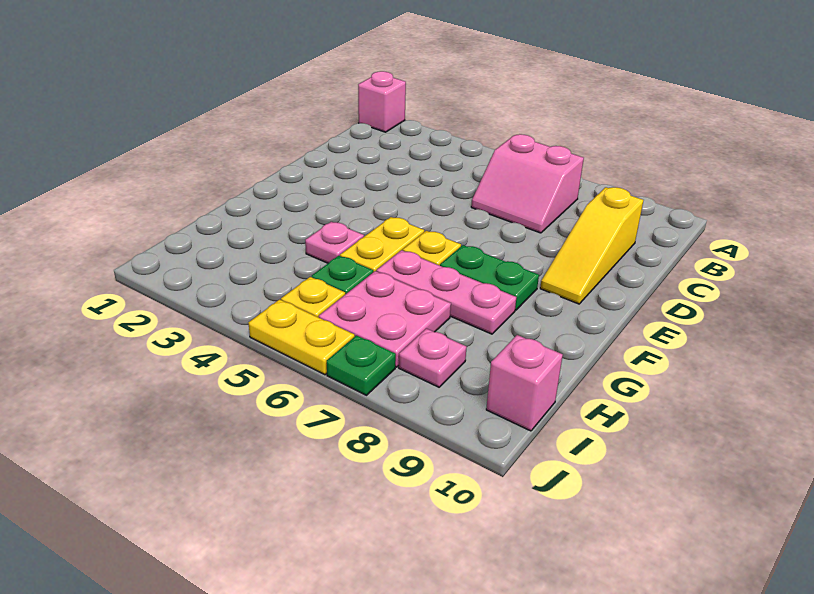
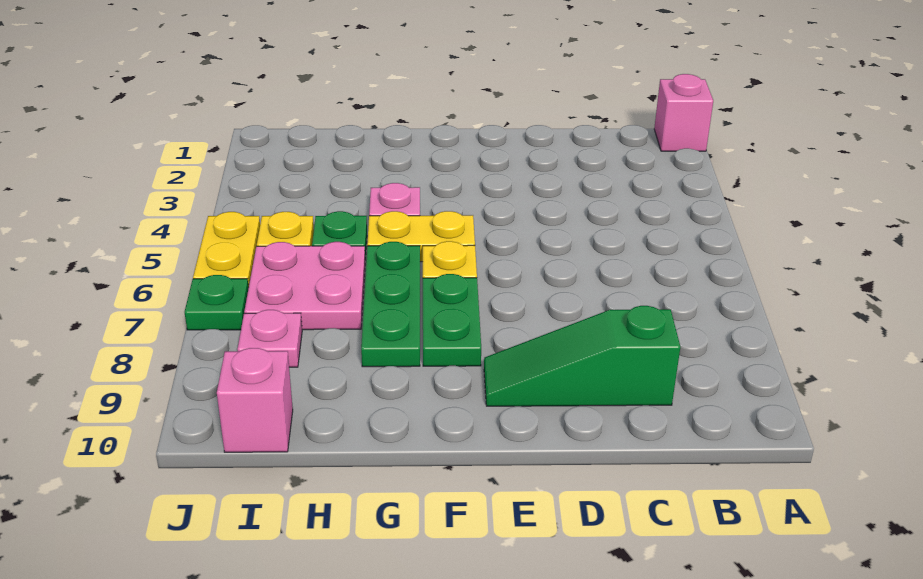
pink slope B6:C7 level 1 top B -> none
yellow slope C9:E9 level 1 top C -> green slope C9:E9 level 1 top C
pink plate G6:G8 level 1 -> green plate G6:G8 level 1

